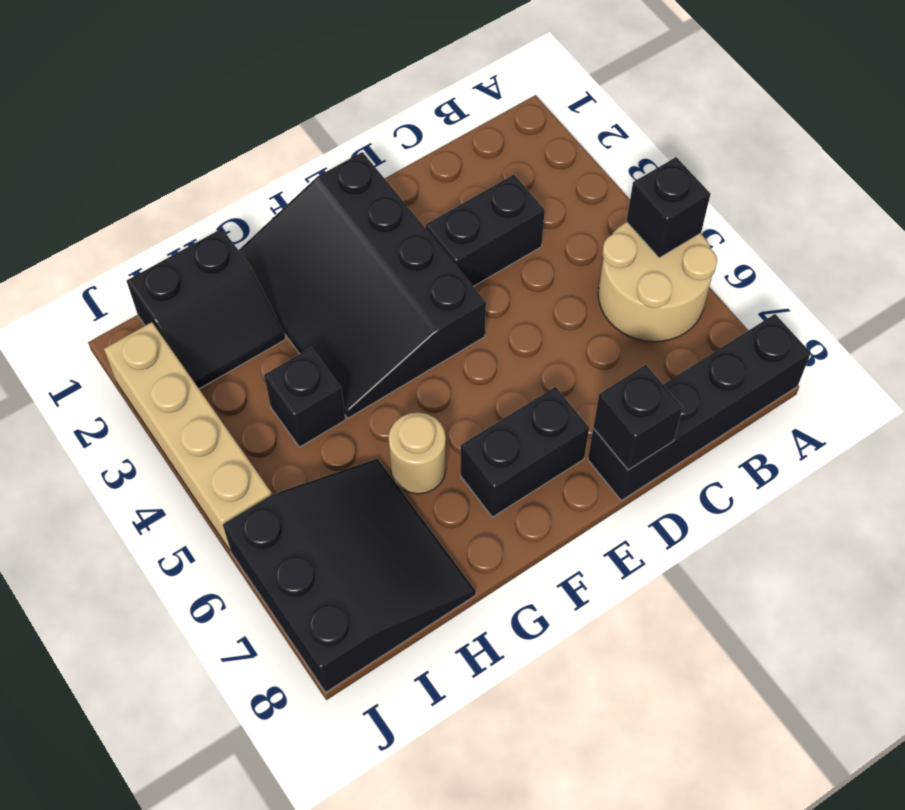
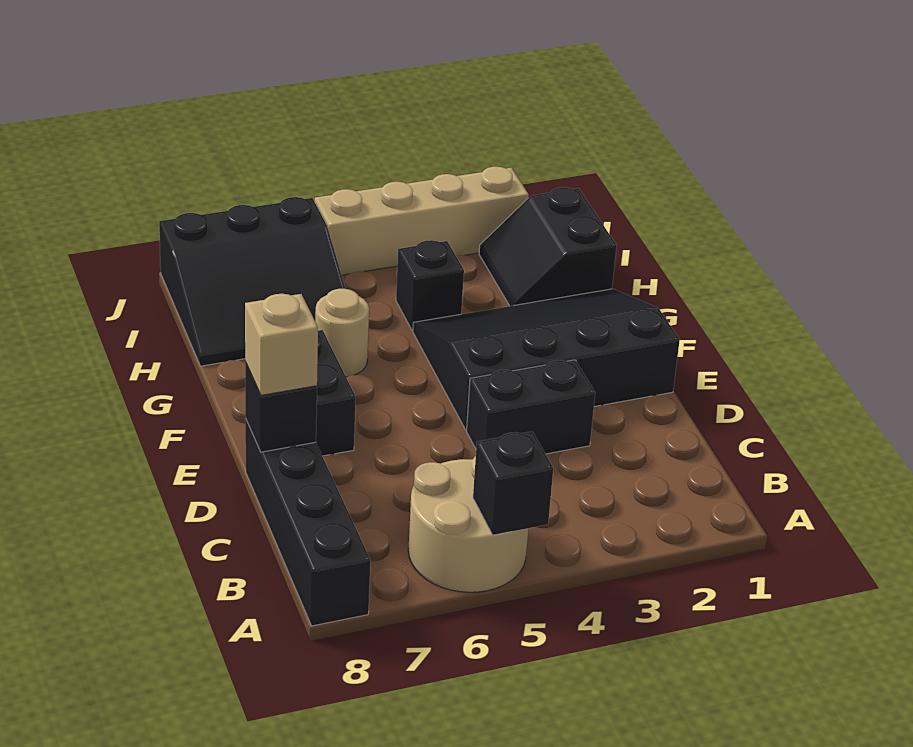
black brick C3:D3 level 1 -> black brick D3:D4 level 1
none -> tan brick D8 level 3

